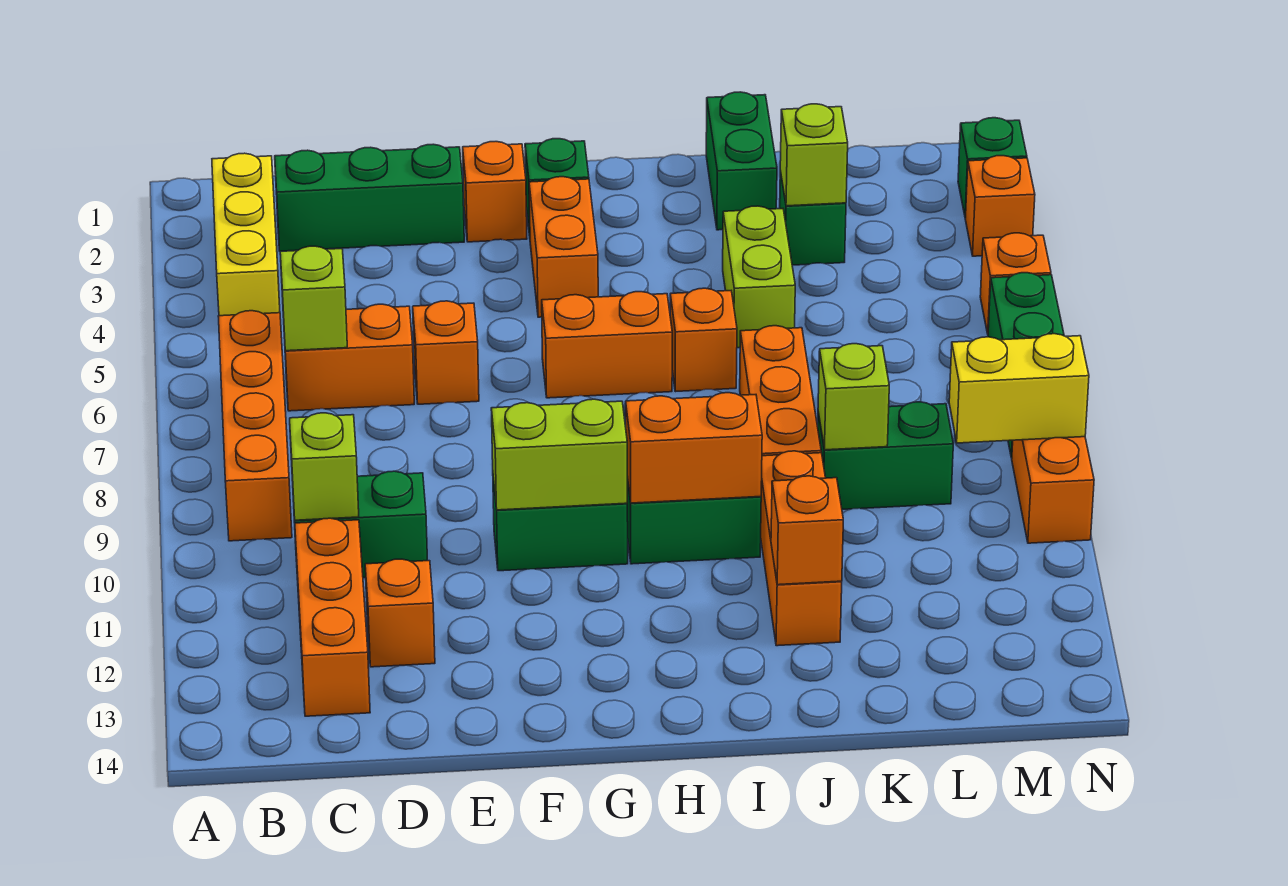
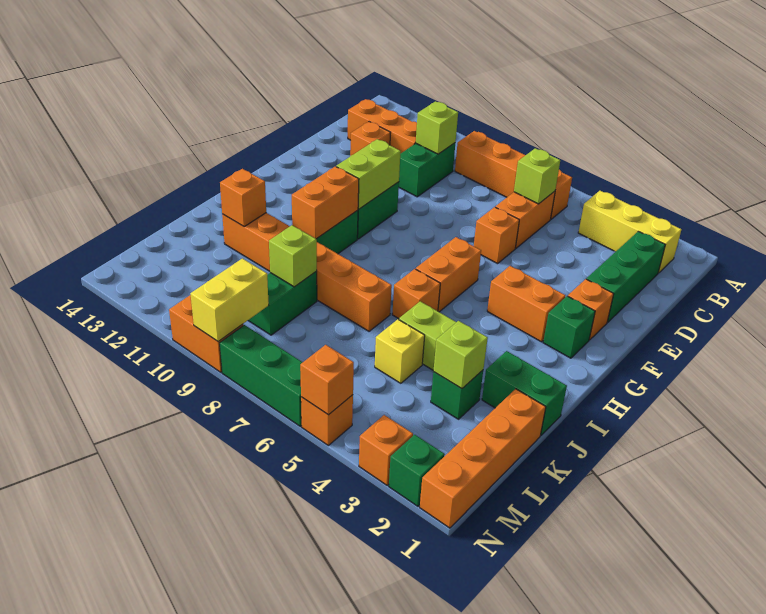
none -> orange brick K1:N1 level 1
none -> yellow brick K5 level 1
none -> orange brick N5 level 2

